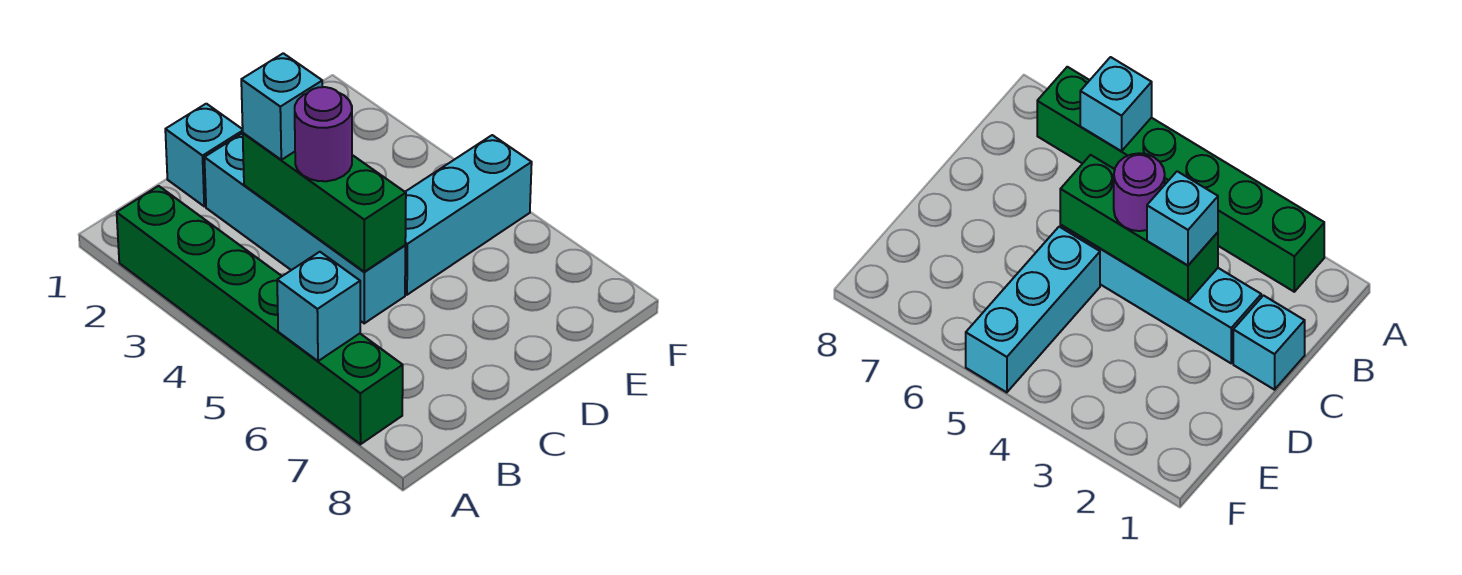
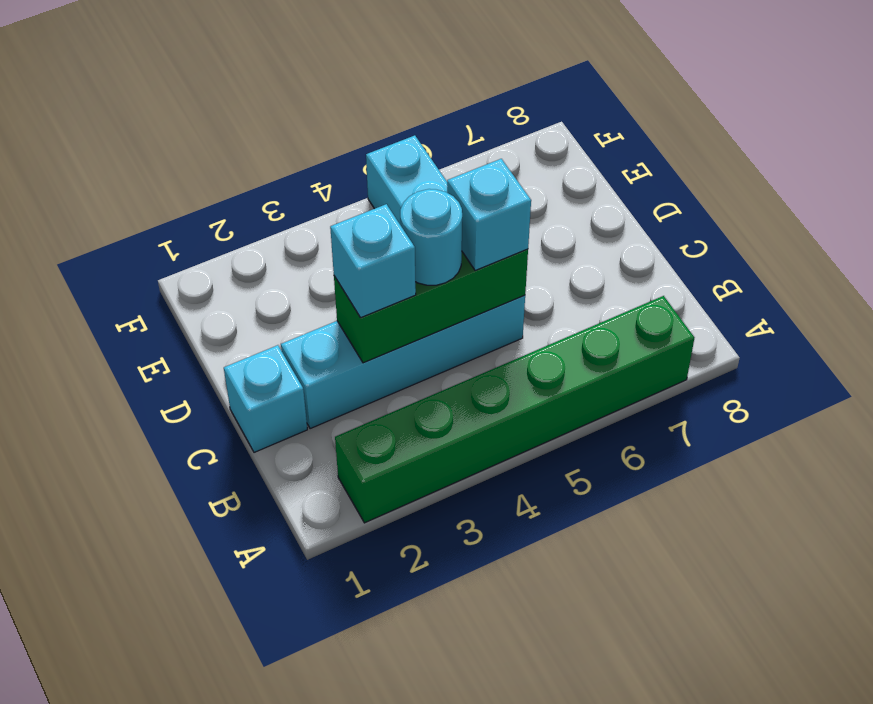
cyan brick A6 level 2 -> cyan brick C5 level 3
purple round brick C4 level 3 -> cyan round brick C4 level 3

